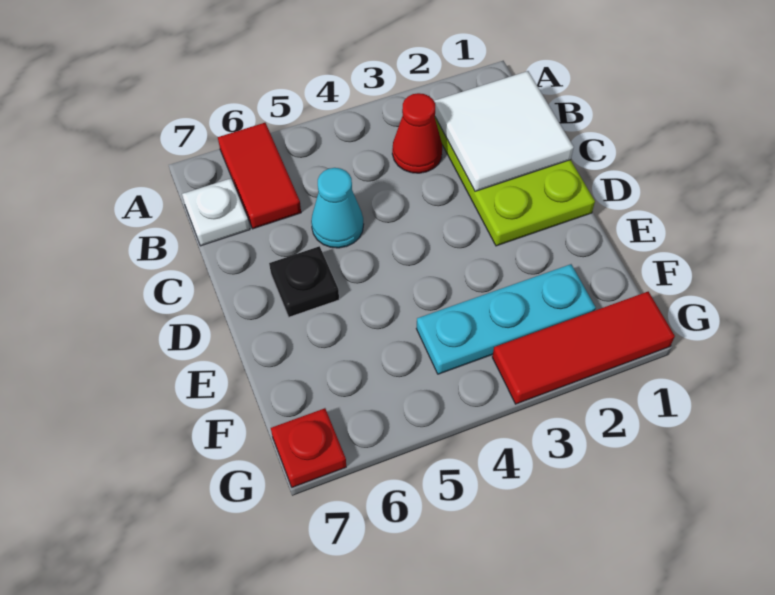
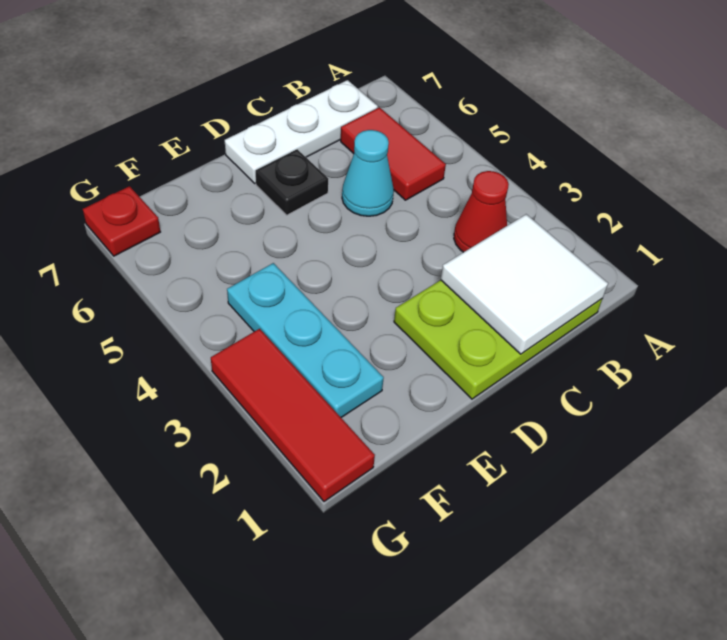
red tile A6:B6 level 1 -> red tile B5:B6 level 1
white plate B7 level 1 -> white plate B7:D7 level 1

